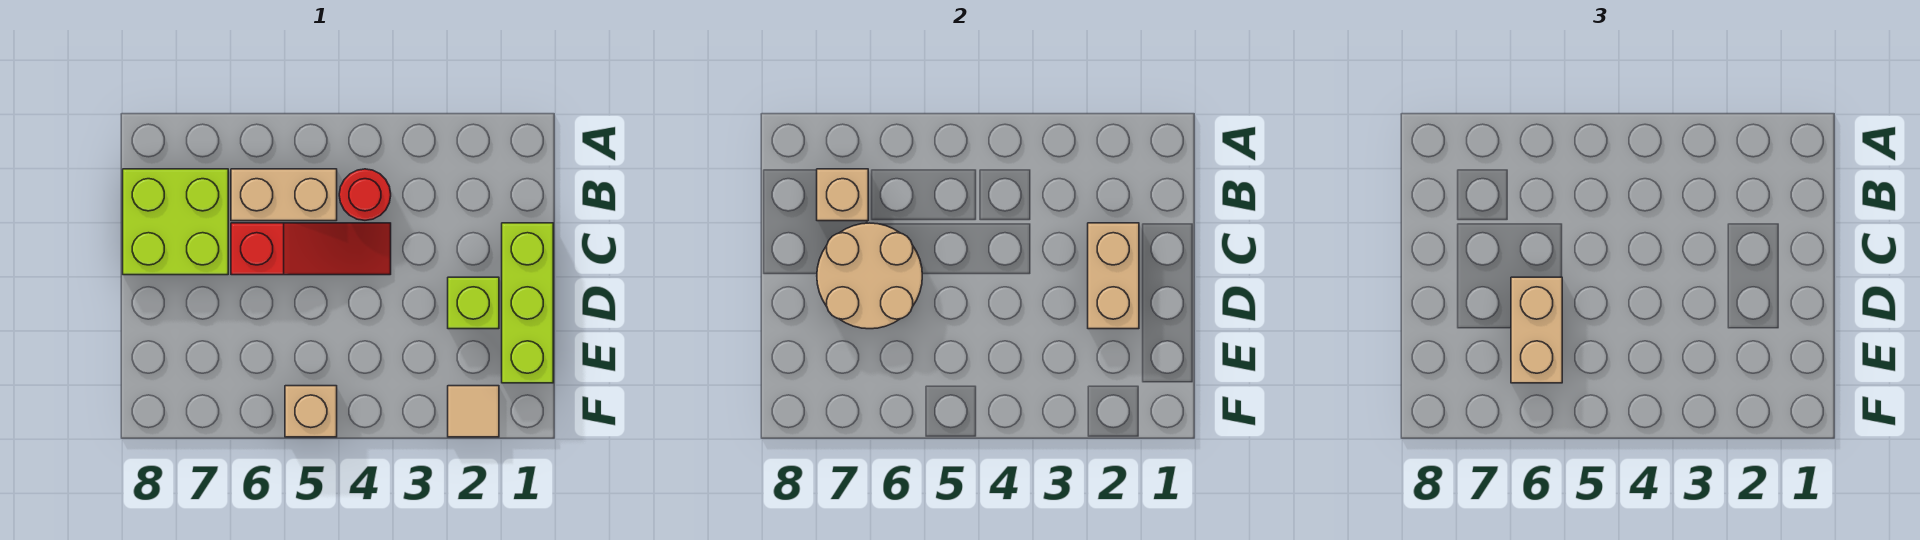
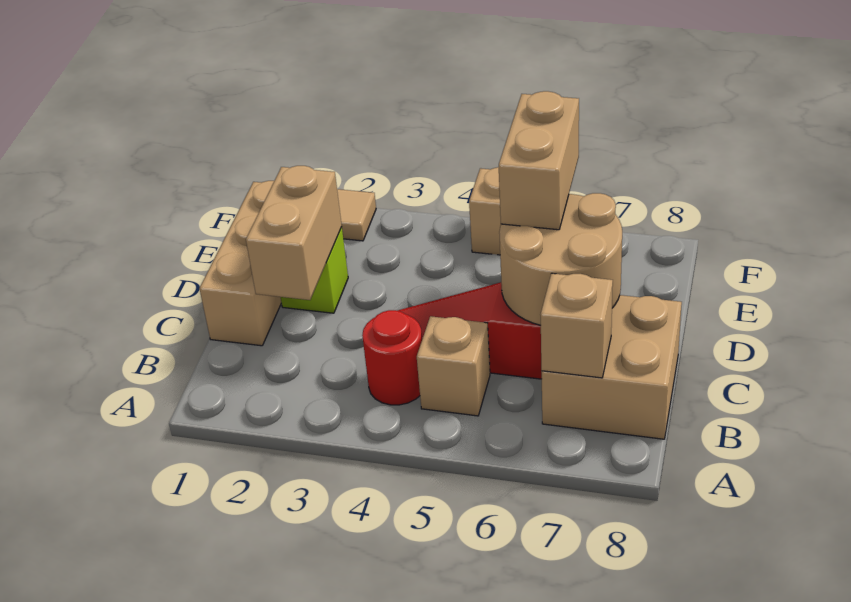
tan brick B5:B6 level 1 -> tan brick B5 level 1
lime brick B7:C8 level 1 -> tan brick B7:C8 level 1
lime brick C1:E1 level 1 -> tan brick C1:E1 level 1

